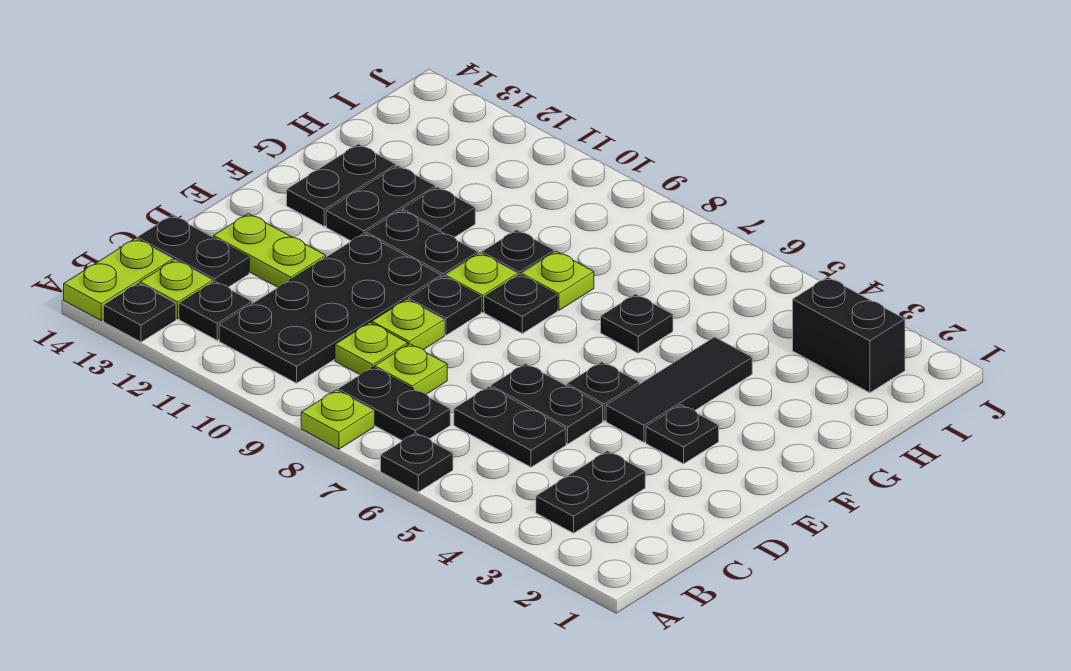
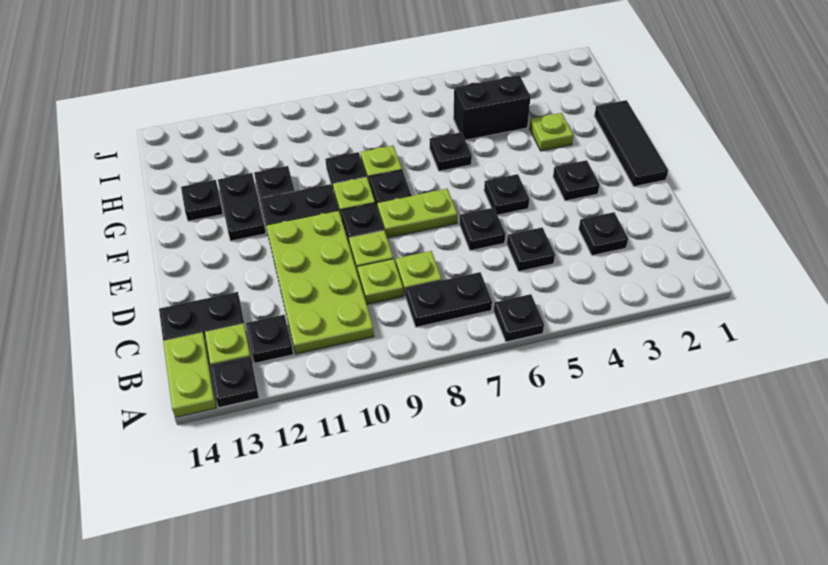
lime plate A8 level 1 -> lime plate G3 level 1
black plate B3:C3 level 1 -> black plate C3 level 1
black plate B10:E11 level 1 -> lime plate B10:E11 level 1
black plate C5:C6 level 1 -> black plate C5 level 1
black plate D5:D6 level 1 -> black plate D6 level 1
lime plate D12:D13 level 1 -> lime plate E7:E8 level 1
black tile E4:G4 level 1 -> black tile E1:G1 level 1
black plate F13:G13 level 1 -> black plate G13 level 1
black brick I2:I3 level 1 -> black brick H4:H5 level 1

